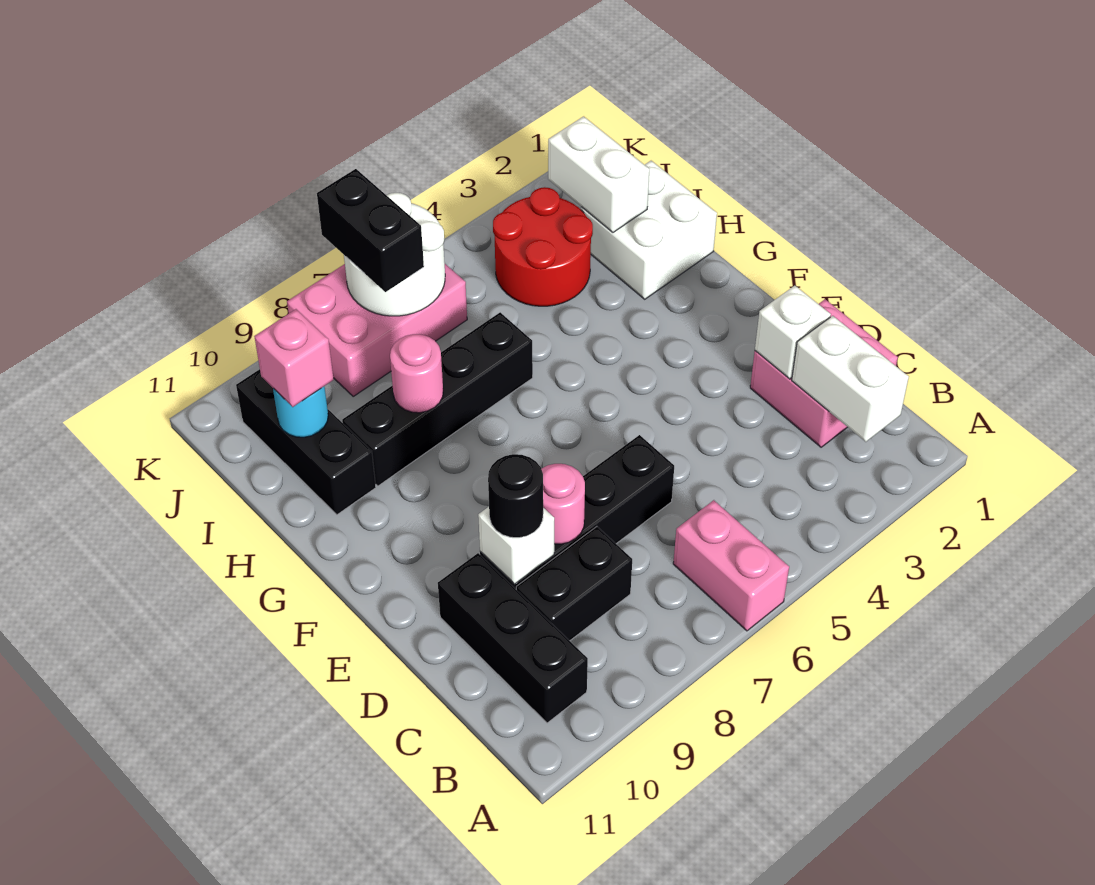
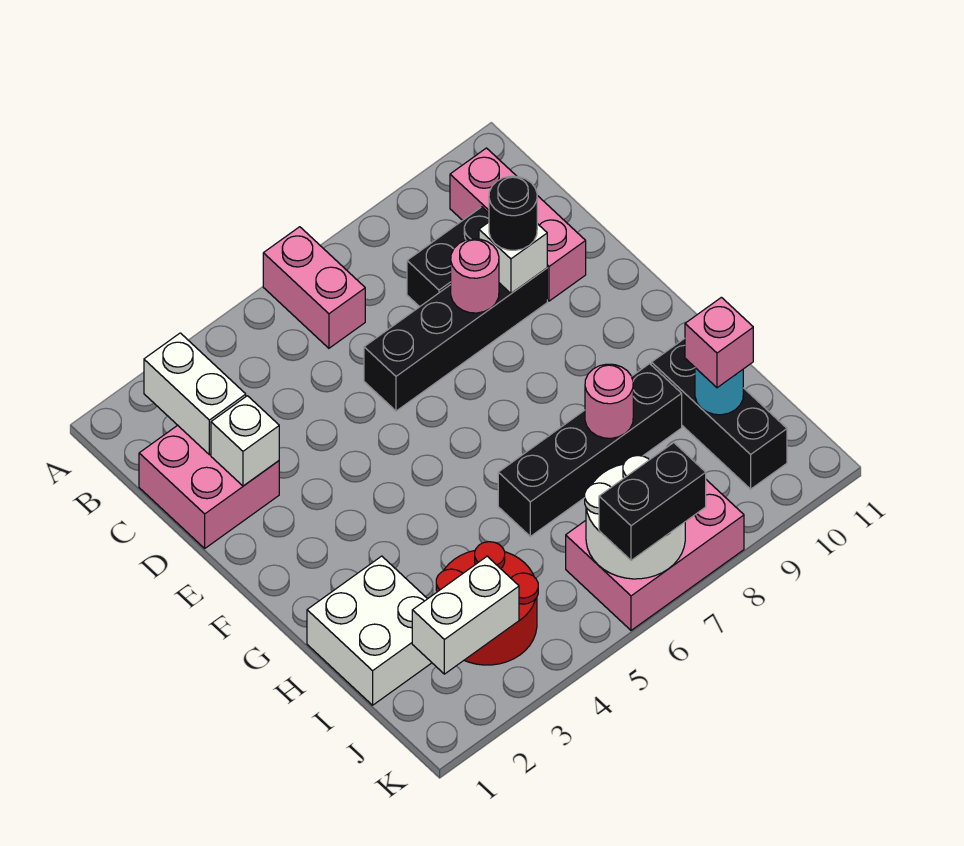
black brick B10:D10 level 1 -> pink brick B10:D10 level 1
white brick I2:J2 level 2 -> white brick J2:J3 level 2
black brick J7:K7 level 3 -> black brick K6:K7 level 3

